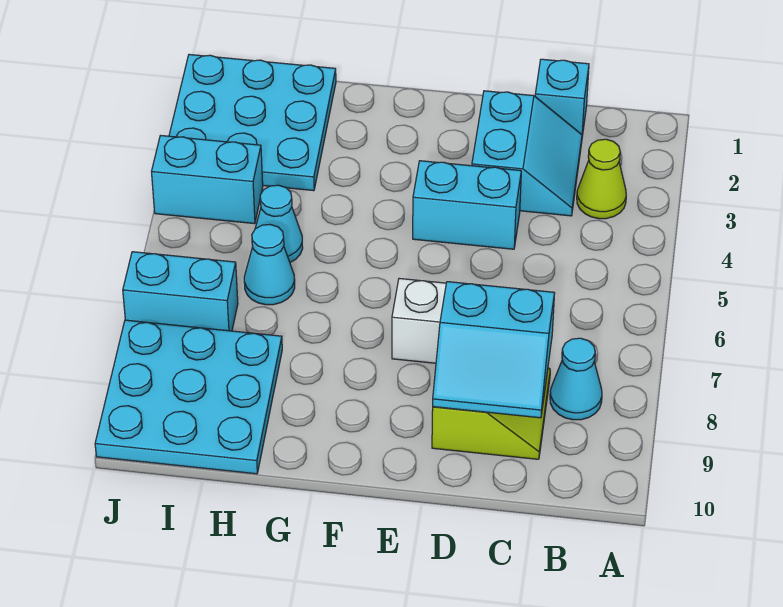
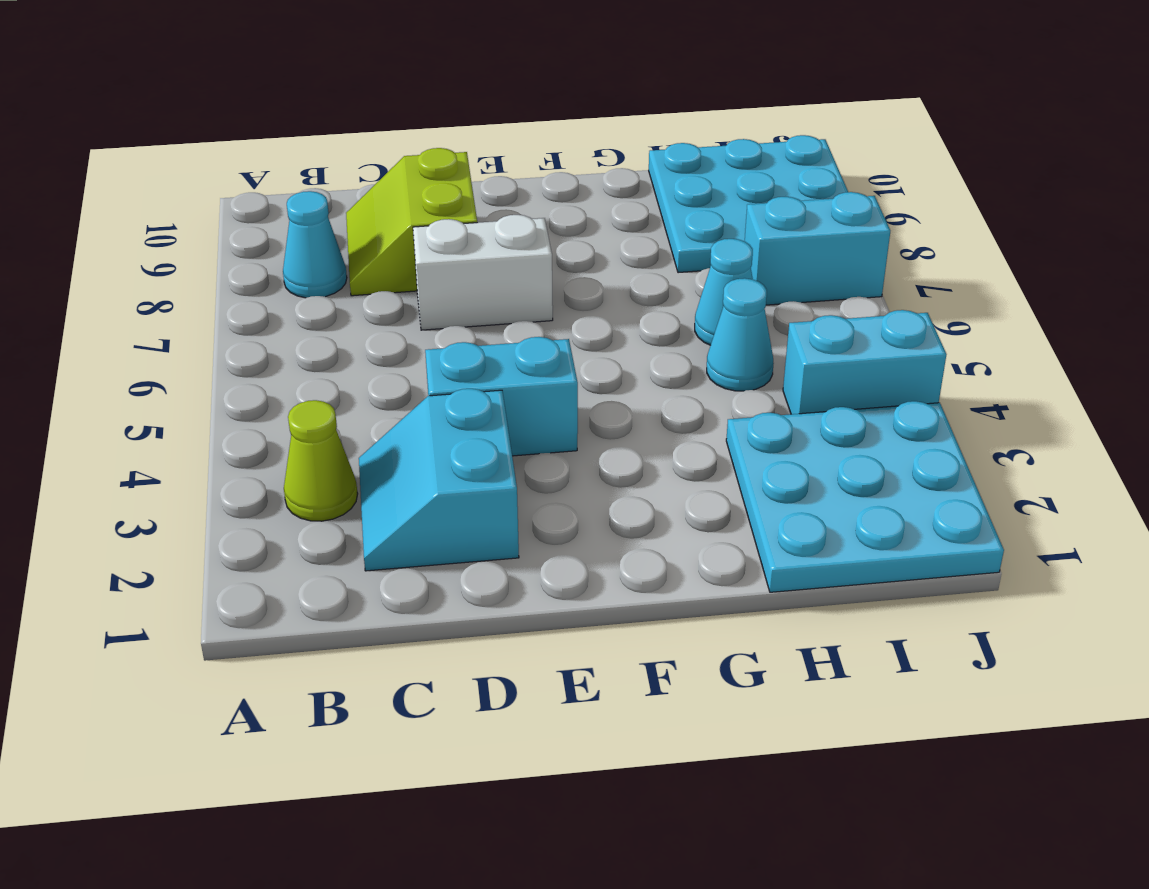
cyan brick C1 level 1 -> none
cyan slope C8:D9 level 2 top 8 -> none

